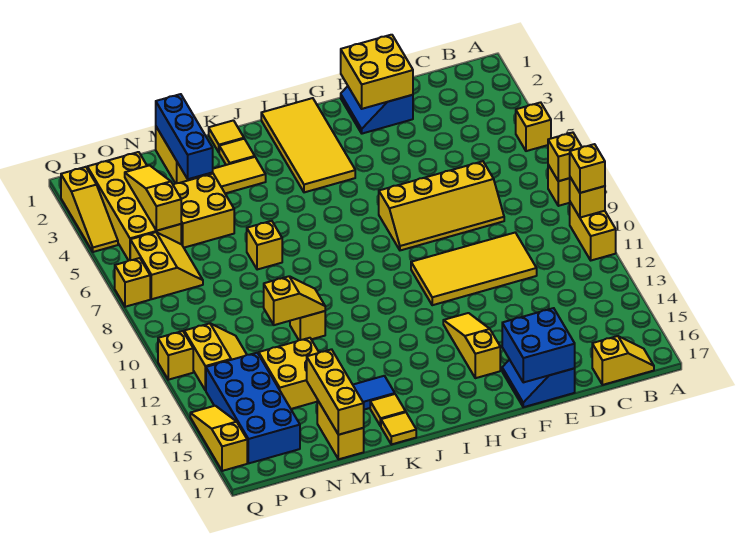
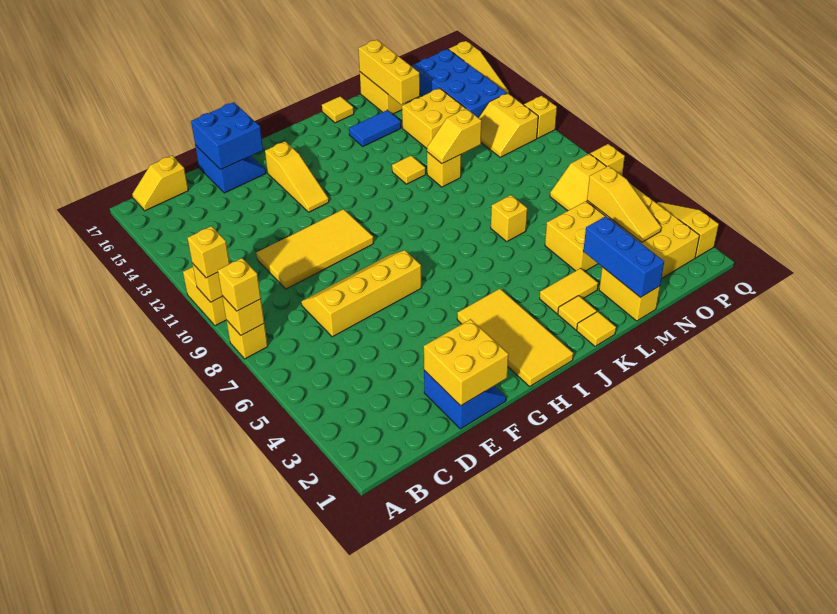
yellow brick A5 level 1 -> yellow brick A8 level 3
yellow tile K16 level 1 -> yellow tile K12 level 1

